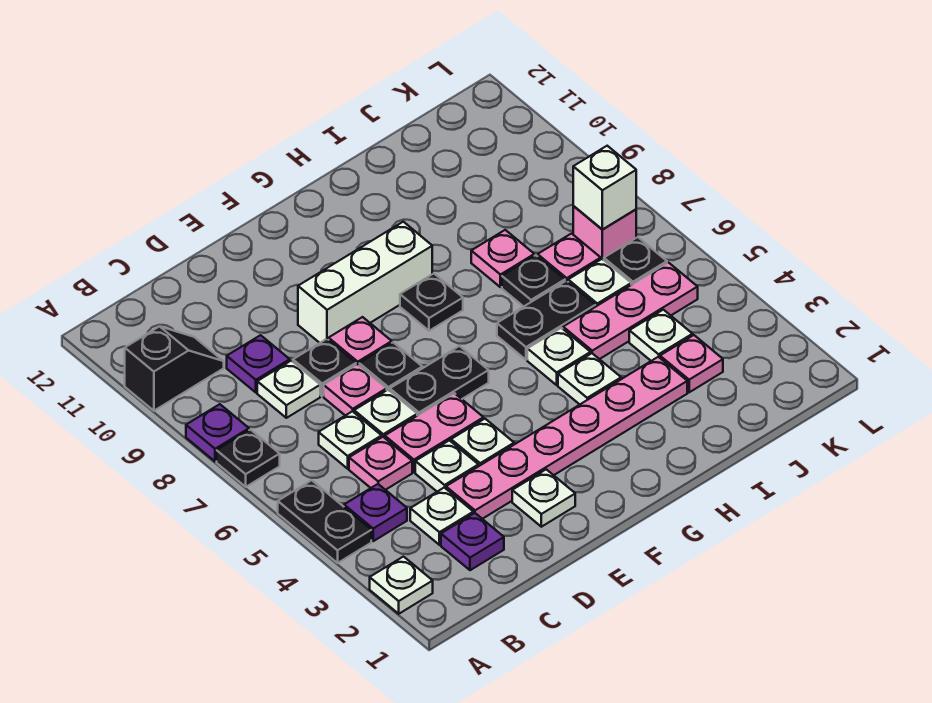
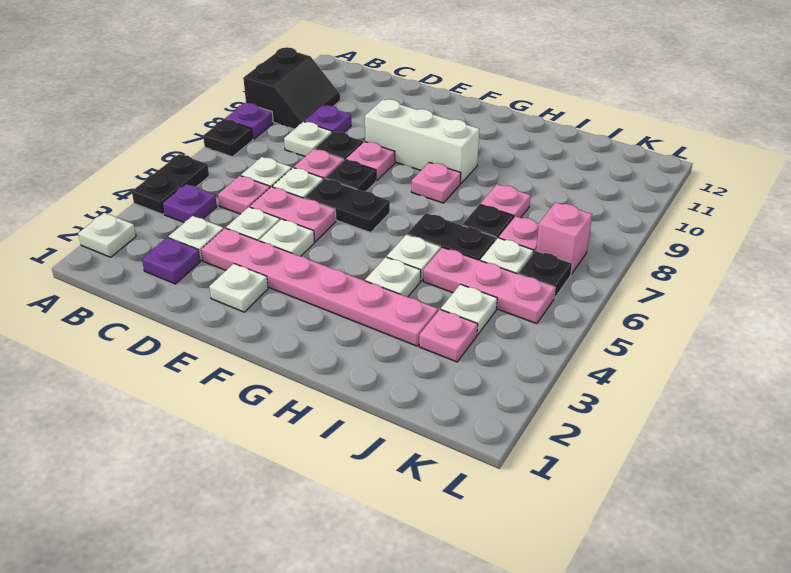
black slope A10:B10 level 1 top A -> black slope A9:B10 level 1 top A
black plate G8 level 1 -> pink plate G8 level 1
white brick K7 level 2 -> none

